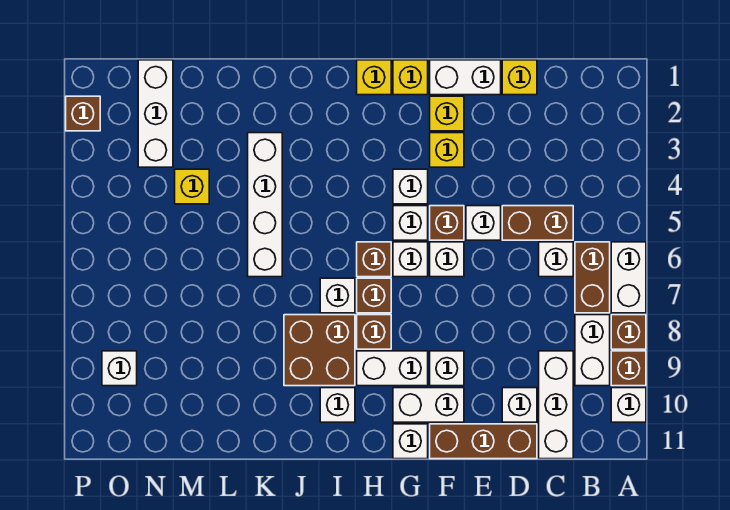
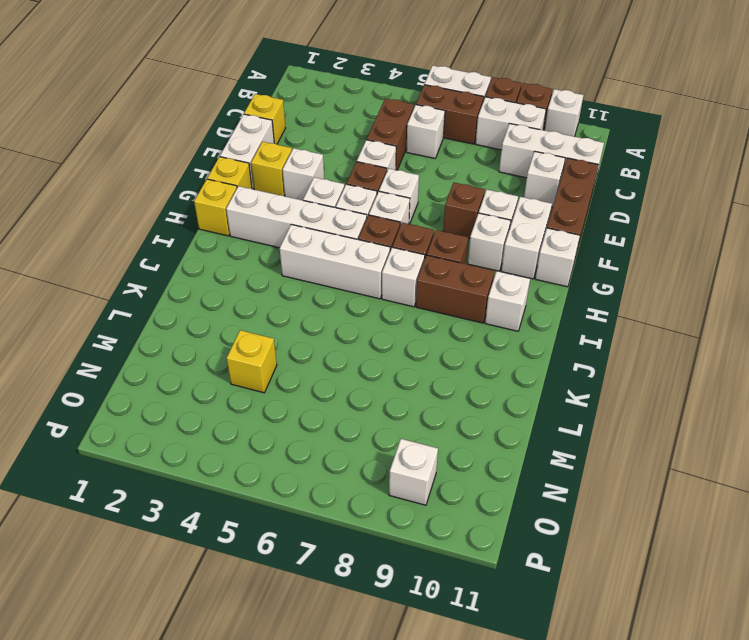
yellow brick F3 level 1 -> white brick F3 level 1
white brick G9:H9 level 1 -> white brick G9 level 1
brown brick I8:J9 level 1 -> brown brick I8:I9 level 1
white brick K3:K6 level 1 -> white brick H2:H5 level 1
white brick N1:N3 level 1 -> white brick I4:I6 level 1
brown brick P2 level 1 -> brown brick F8 level 1

